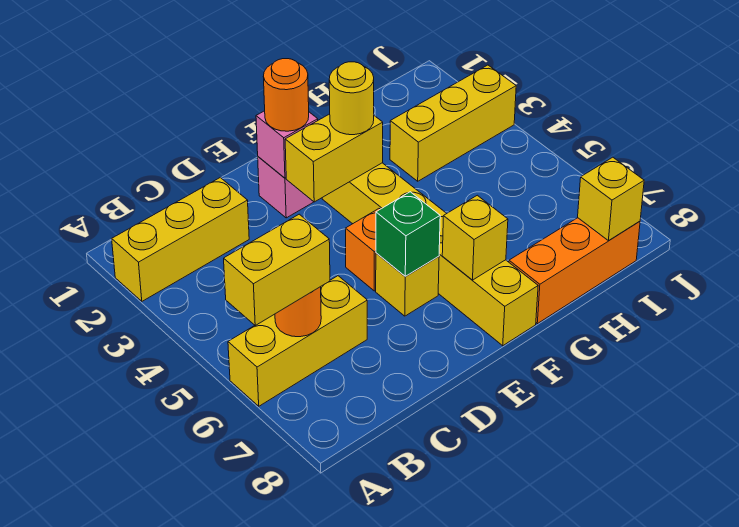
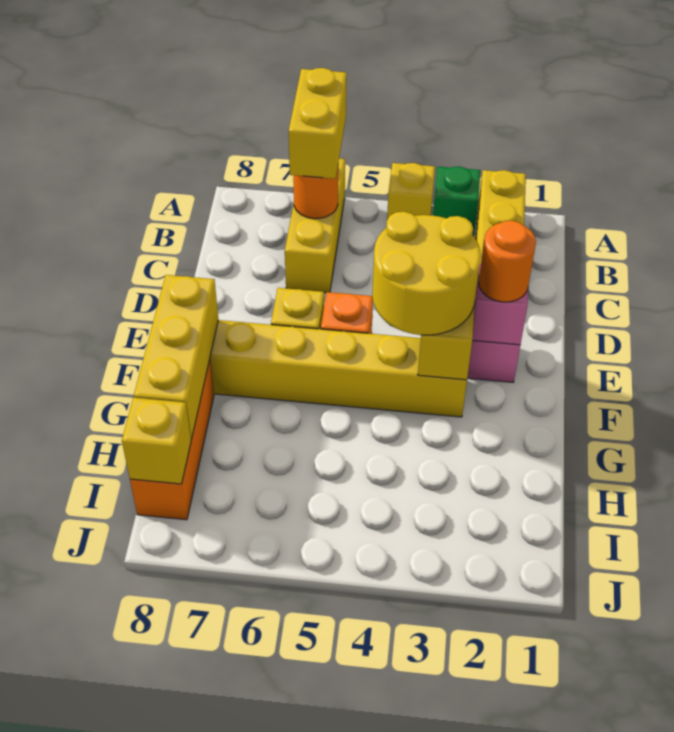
green brick E6 level 2 -> green brick A3 level 1
yellow round brick F3 level 3 -> yellow round brick E3:F4 level 3
yellow brick F7 level 2 -> yellow brick A4 level 1
yellow brick H3:J3 level 1 -> yellow brick F8:H8 level 2

